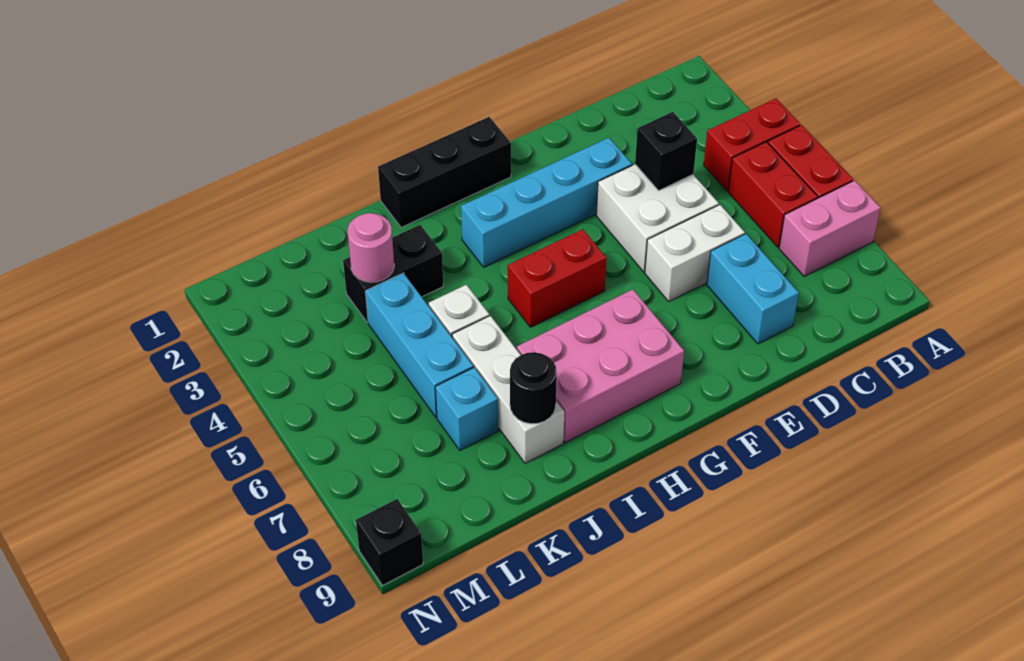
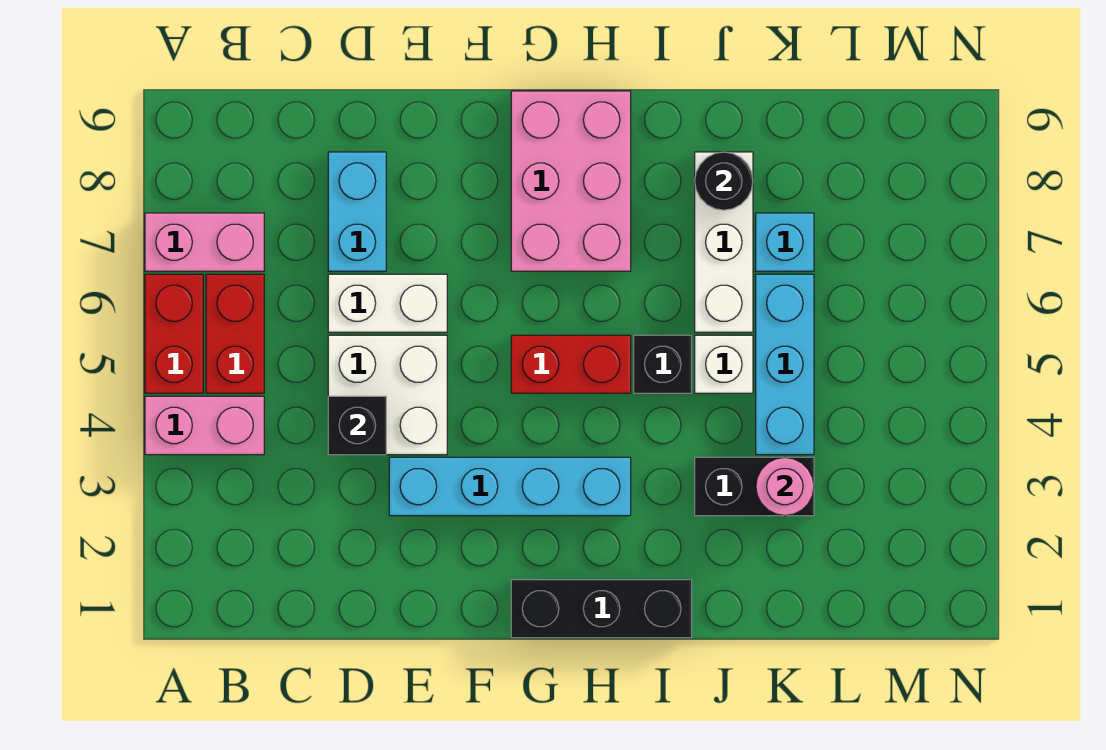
red brick A4:B4 level 1 -> pink brick A4:B4 level 1
pink brick G7:I8 level 1 -> pink brick G7:H9 level 1
black brick N9 level 1 -> black brick I5 level 1

